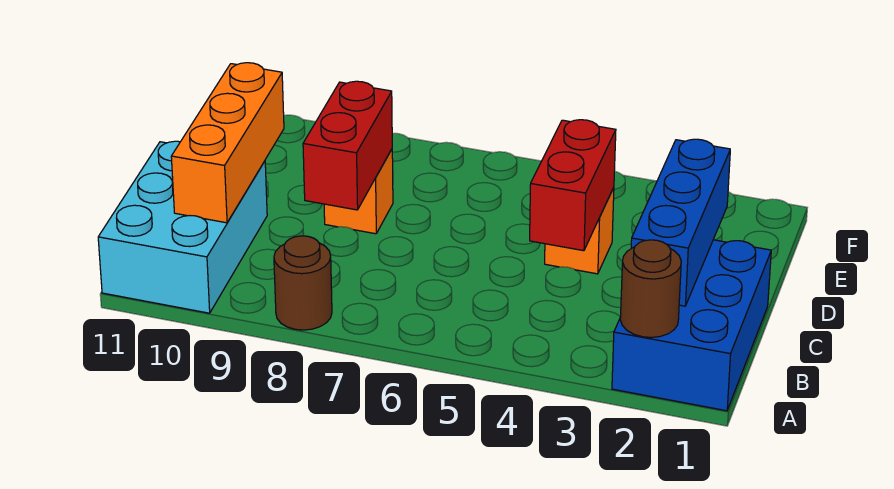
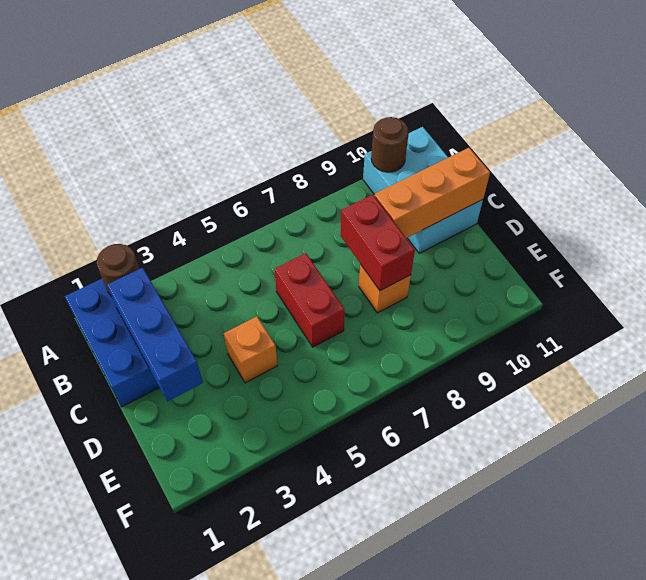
brown round brick A8 level 1 -> brown round brick A10 level 2
orange brick B10:D10 level 2 -> orange brick C9:C11 level 2
red brick C4:D4 level 2 -> red brick C6:D6 level 1

